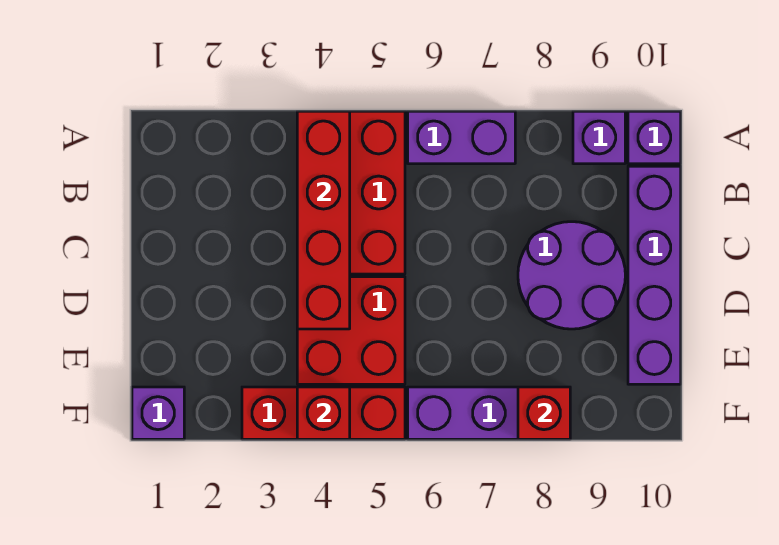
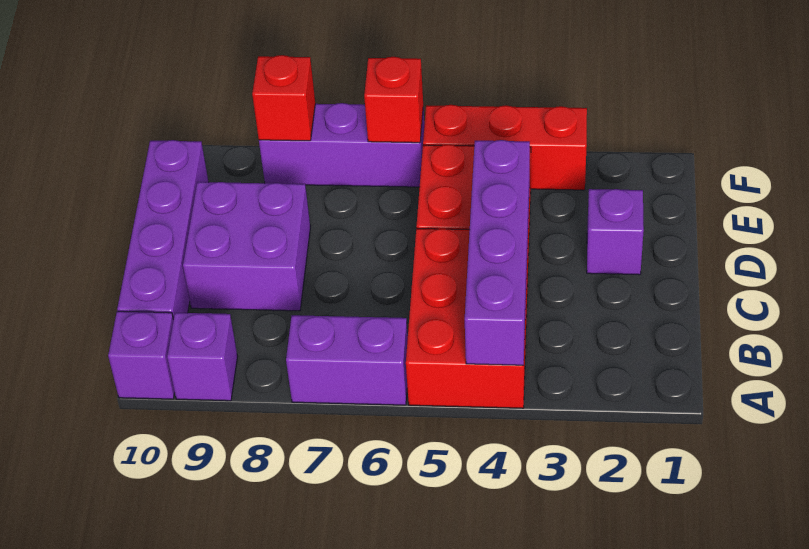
red brick A4:D4 level 2 -> purple brick A4:D4 level 2
purple round brick C8:D9 level 1 -> purple brick C8:D9 level 1
purple brick F1 level 1 -> purple brick D2 level 1
red brick F4 level 2 -> red brick F6 level 2

